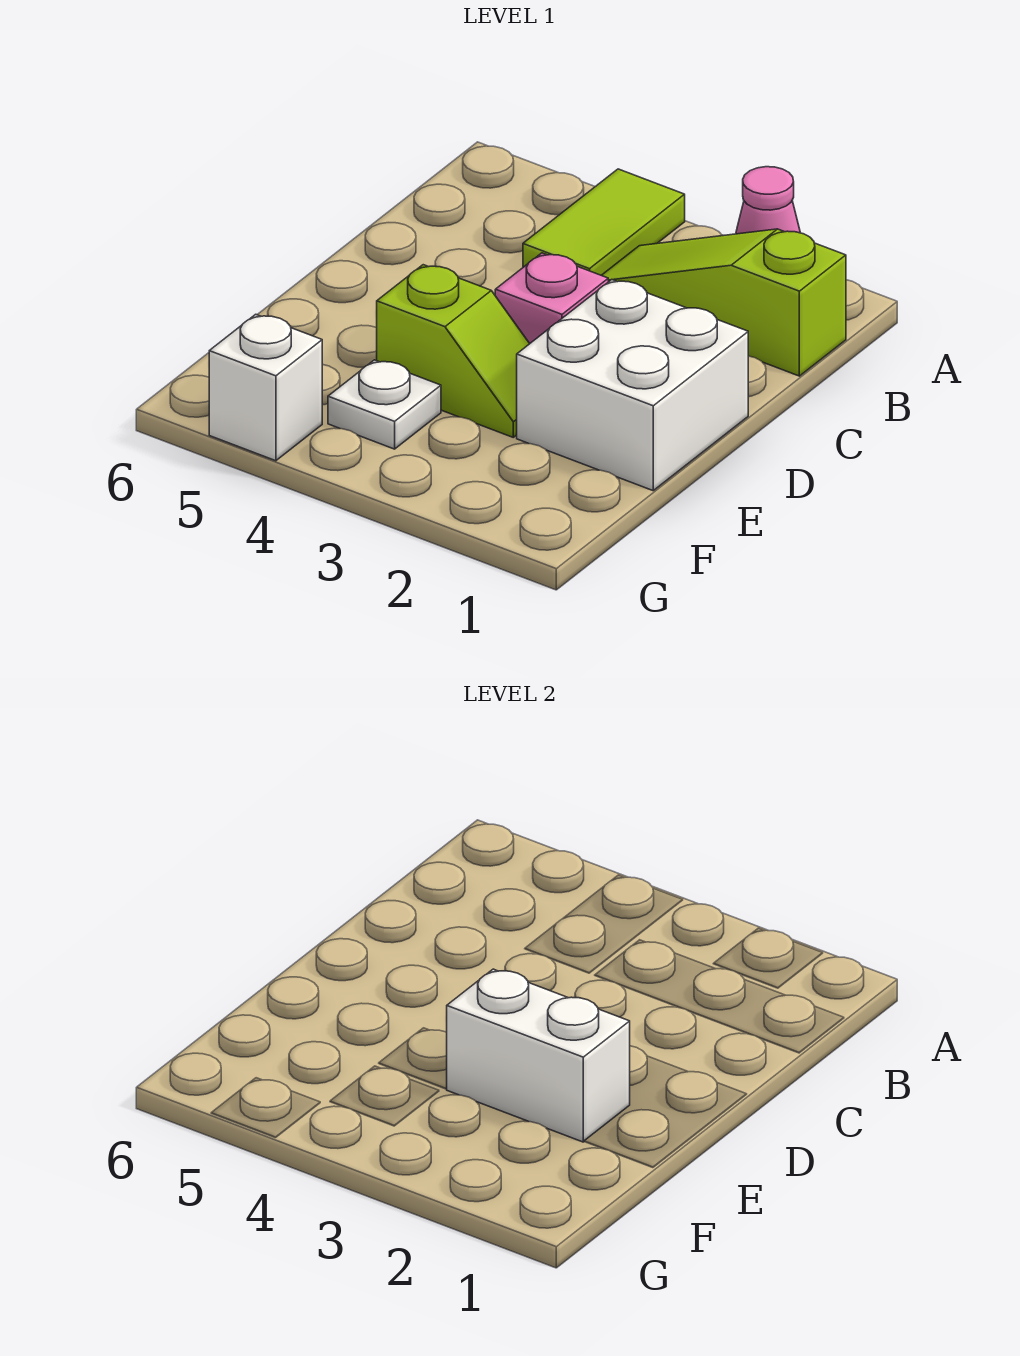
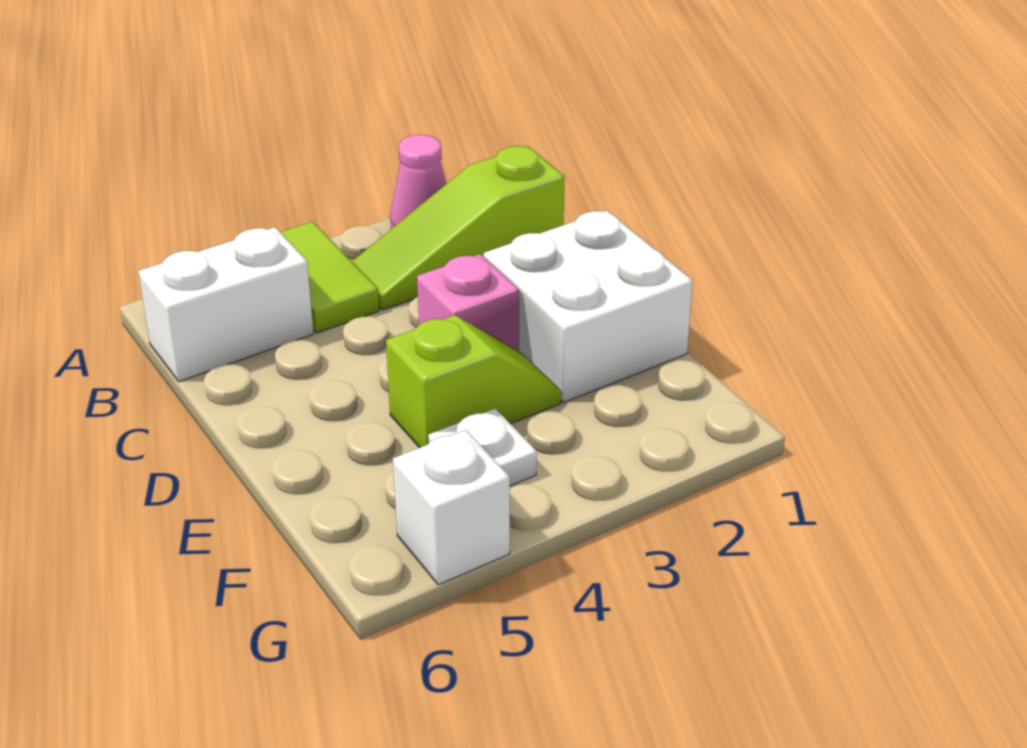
white brick E2:E3 level 2 -> white brick B5:B6 level 1

